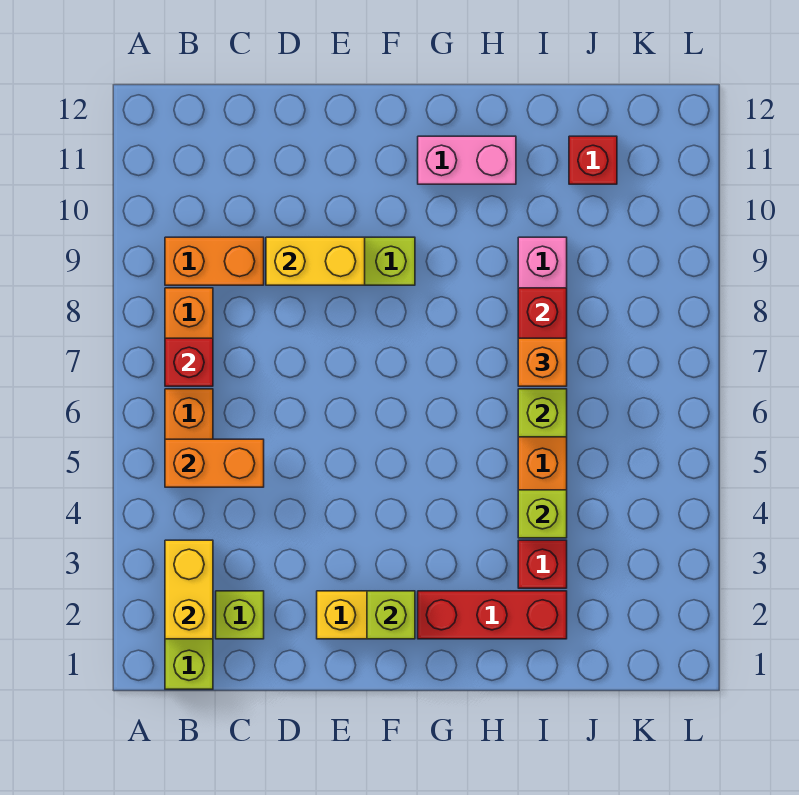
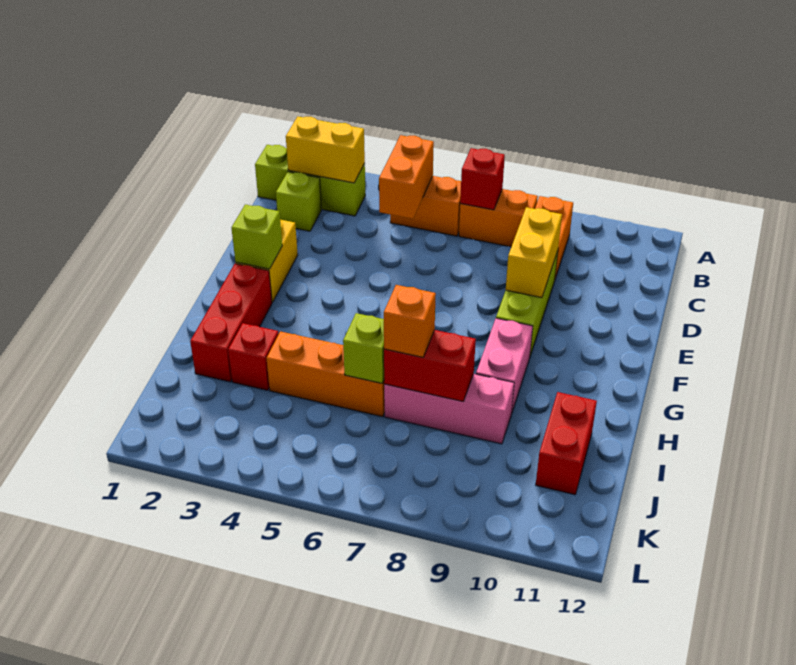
pink brick G11:H11 level 1 -> pink brick G9:H9 level 1
lime brick I4 level 2 -> none
red brick J11 level 1 -> red brick I11:J11 level 1

